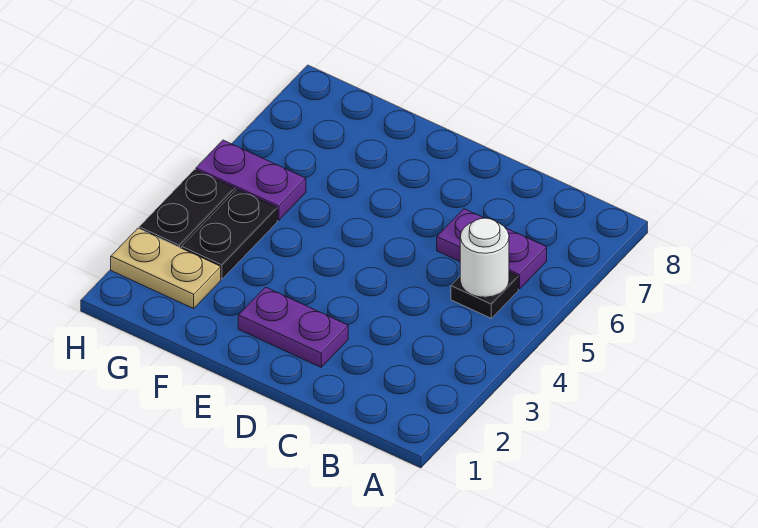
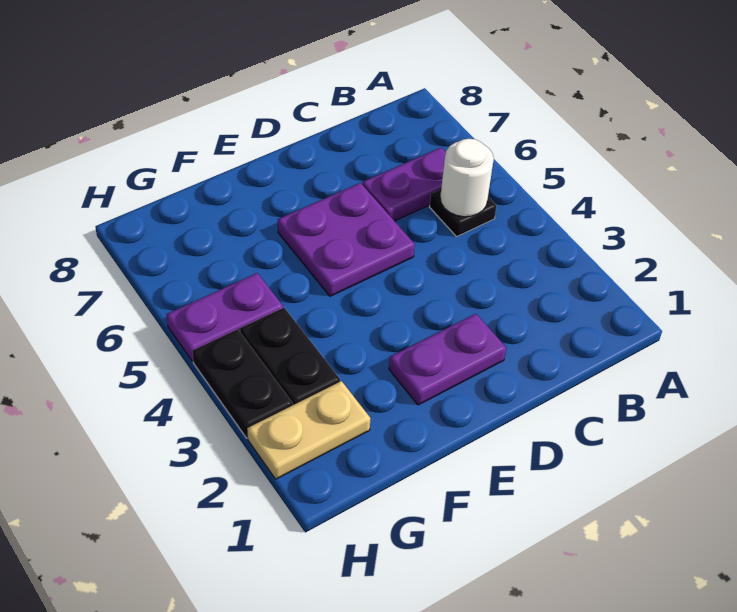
none -> purple plate D5:E6 level 1

